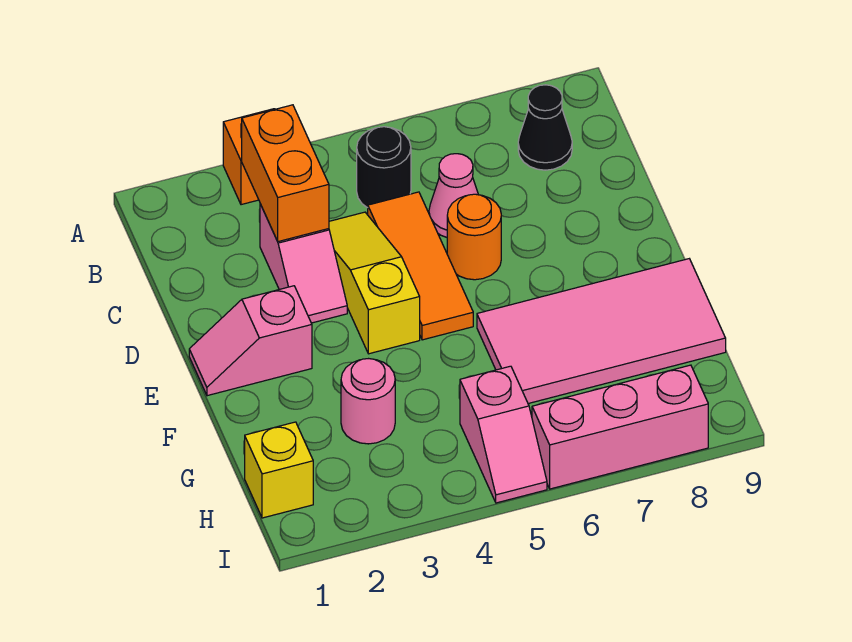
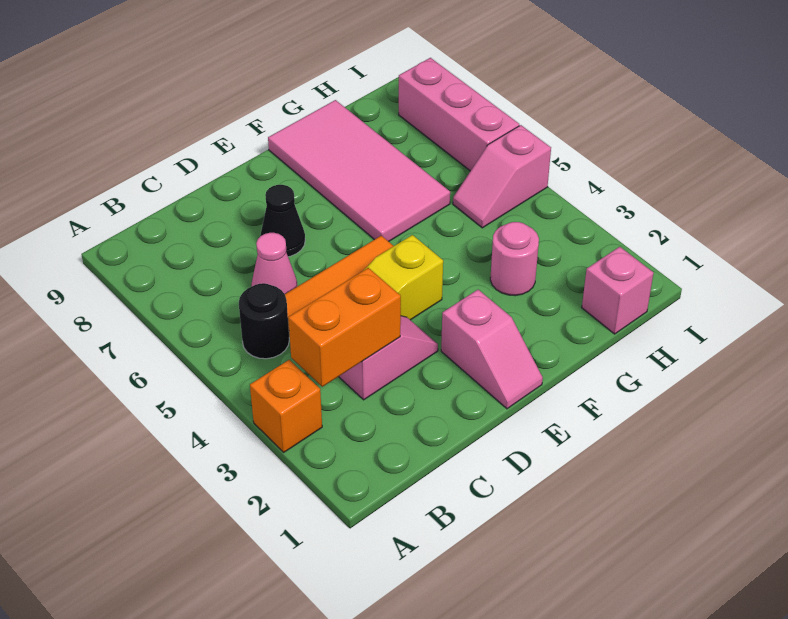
black cone B8 level 1 -> black cone D7 level 1
orange round brick D6 level 1 -> none
yellow brick H1 level 1 -> pink brick H1 level 1
pink slope H5:I5 level 1 top H -> pink slope H5:I5 level 1 top I

